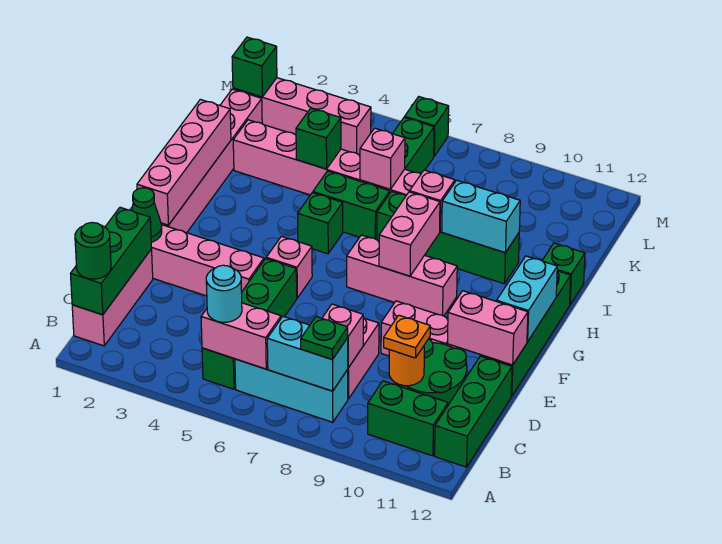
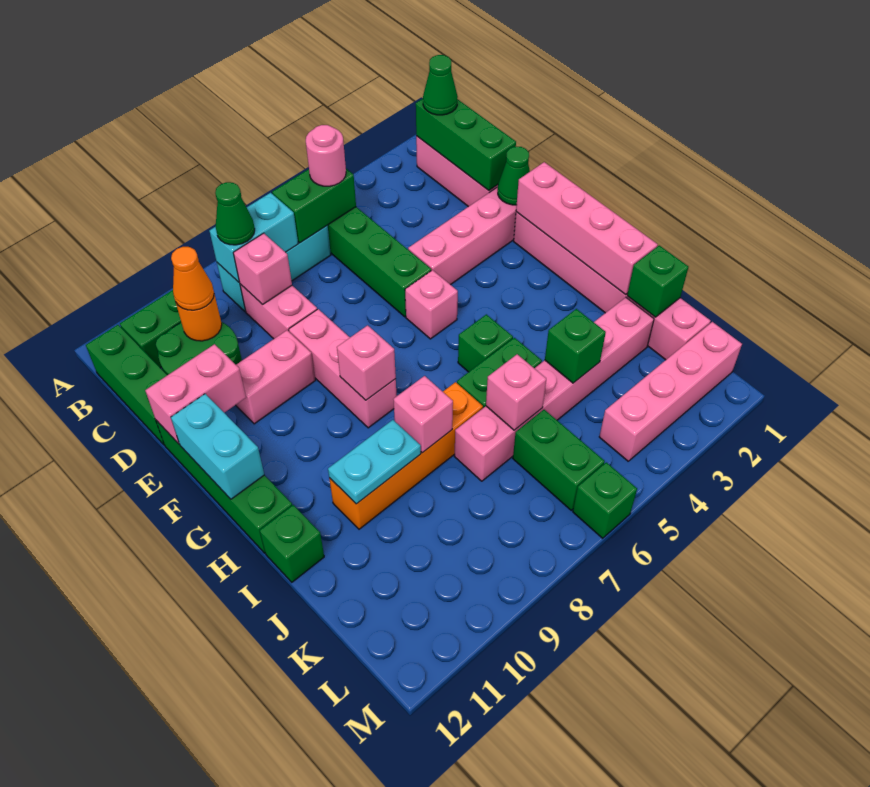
green round brick B1 level 3 -> green cone B1 level 3
pink brick B5:B6 level 2 -> green brick B5:B6 level 2
cyan round brick B5 level 3 -> pink round brick B5 level 3
green plate B8 level 3 -> green cone B8 level 3
orange plate C10 level 3 -> orange cone C10 level 3
pink brick G7:G9 level 1 -> pink brick E8:G8 level 1
pink brick G8:H8 level 2 -> pink brick G8 level 2
green brick I7:I10 level 1 -> orange brick I7:I10 level 1
cyan brick I9:I10 level 2 -> cyan plate I9:I10 level 2
green brick L1 level 2 -> green brick J1 level 2

